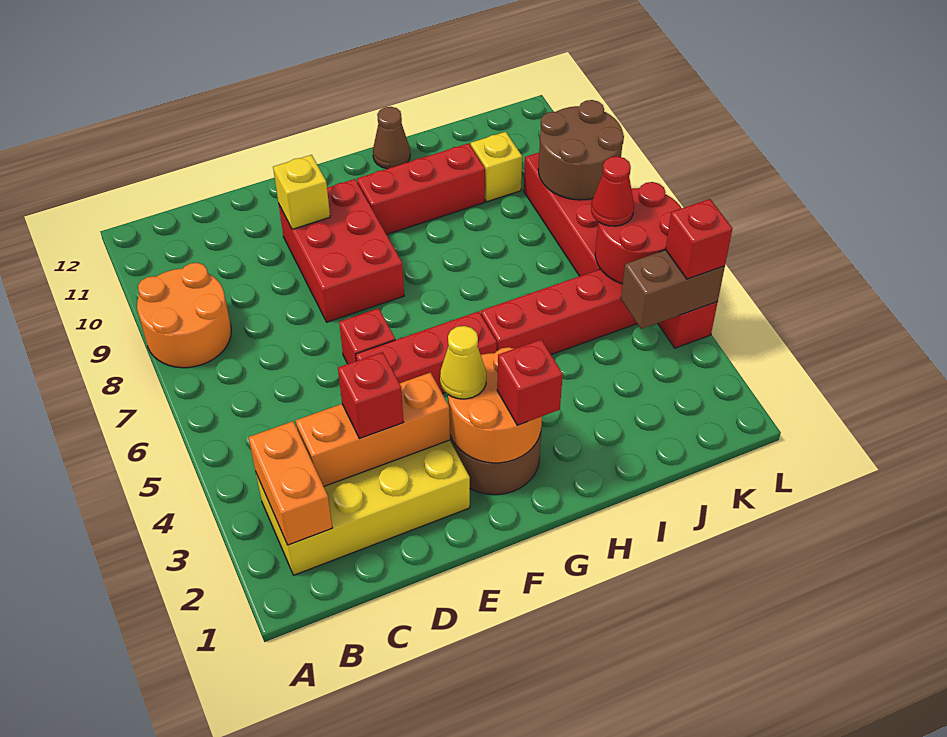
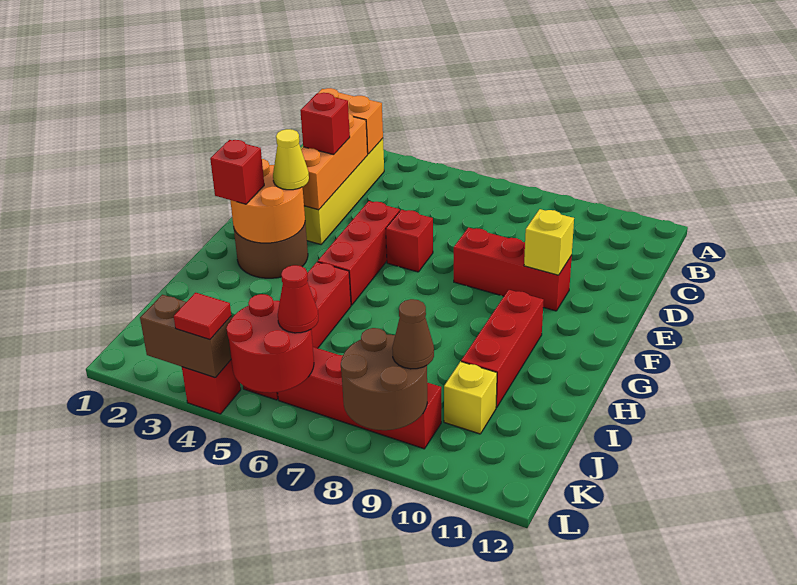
orange round brick A8:B9 level 1 -> none
red brick E8:F10 level 1 -> red brick E8:E10 level 1
brown cone H12 level 1 -> brown cone K9 level 3
brown brick K4:L4 level 2 -> brown brick L3:L4 level 2
red brick L4 level 3 -> red tile L4 level 3

